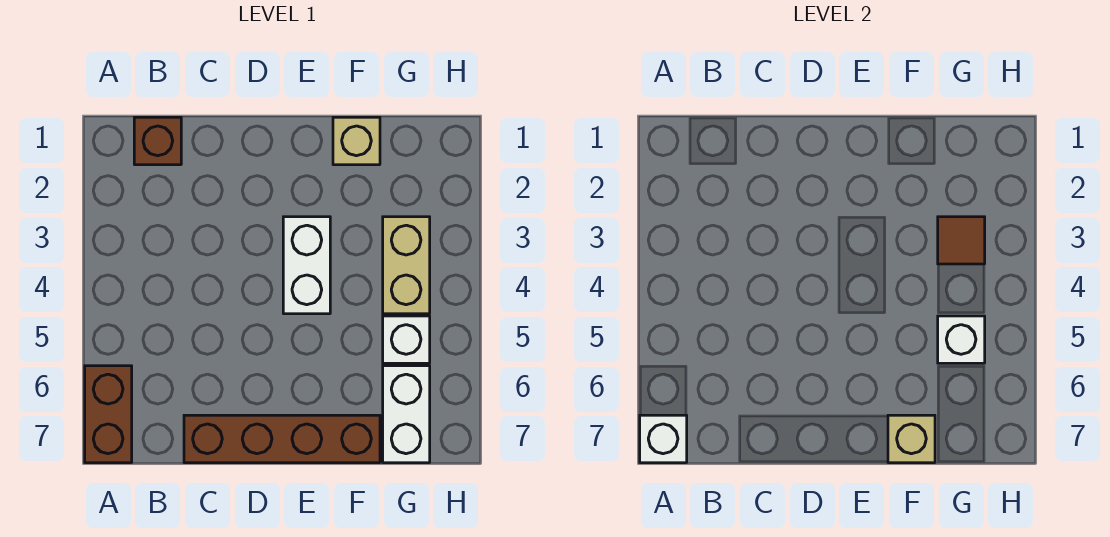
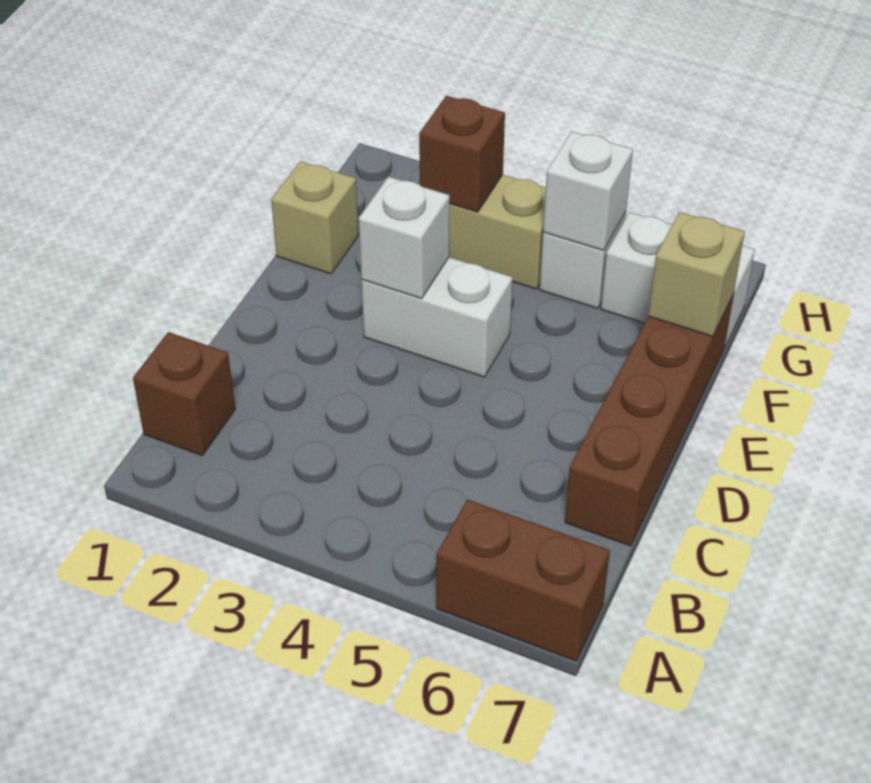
white brick A7 level 2 -> white brick E3 level 2
brown tile G3 level 2 -> brown brick G3 level 2

